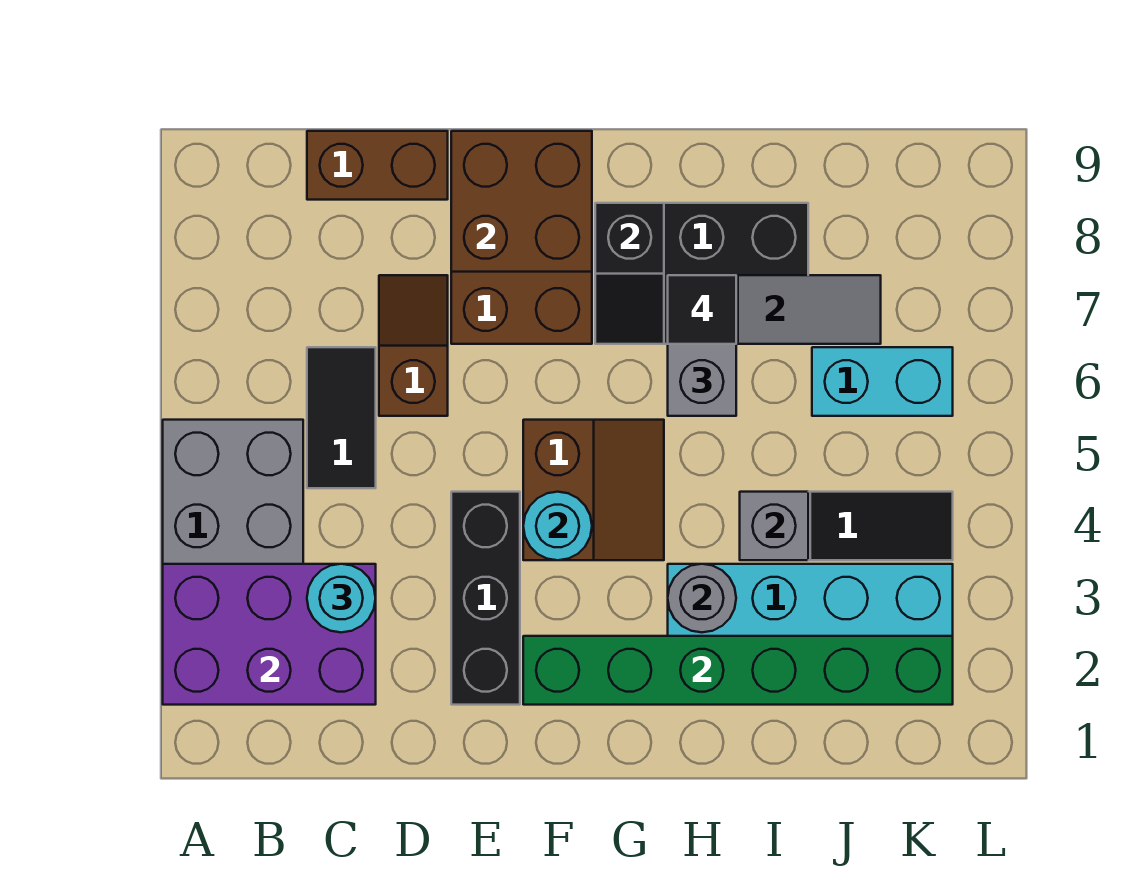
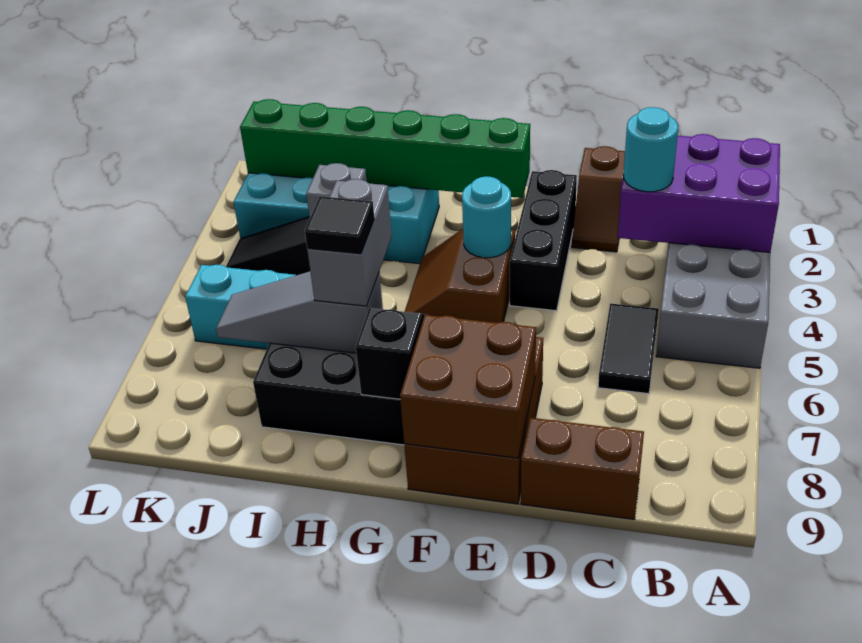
brown slope D6:D7 level 1 top 6 -> brown slope D1:D2 level 1 top 1
grey round brick H3 level 2 -> none

